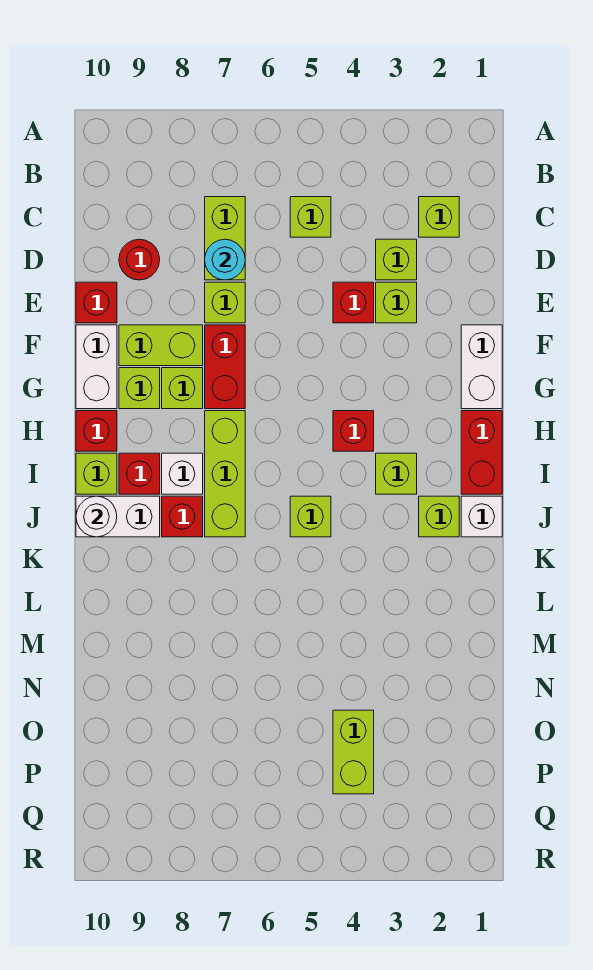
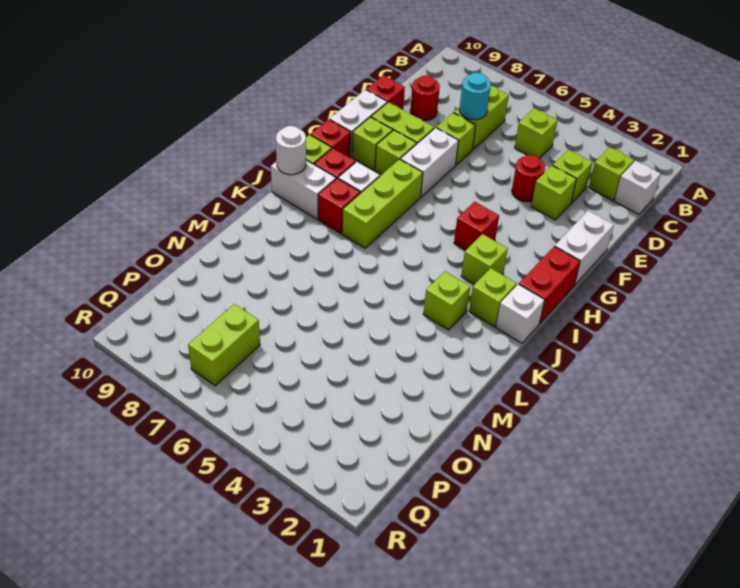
none -> white brick C1 level 1
red brick E4 level 1 -> red round brick E4 level 1
red brick F7:G7 level 1 -> white brick F7:G7 level 1
lime brick J5 level 1 -> lime brick K3 level 1
lime brick O4:P4 level 1 -> lime brick P7:Q7 level 1

